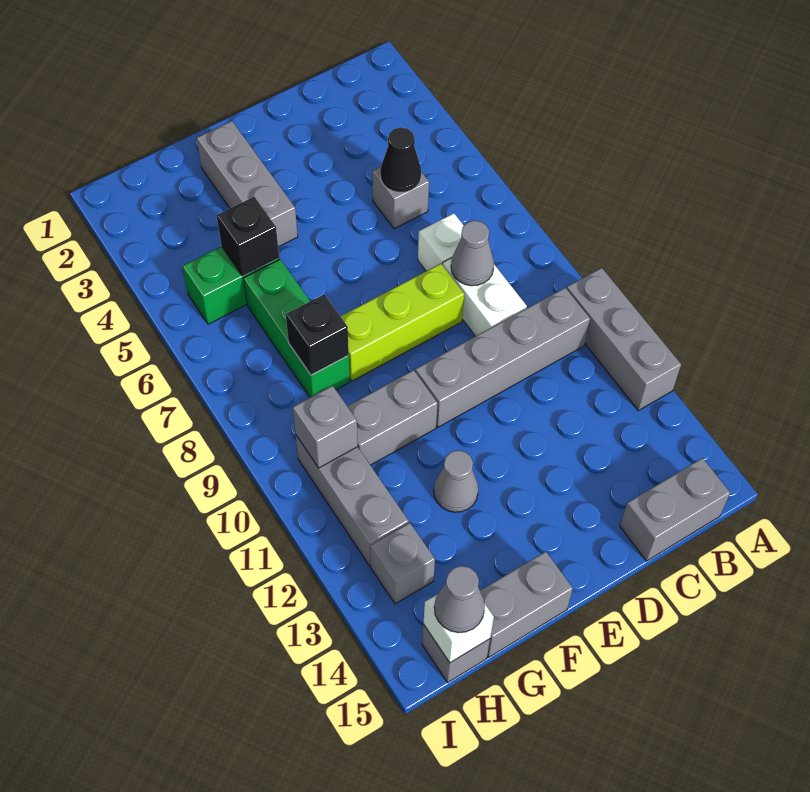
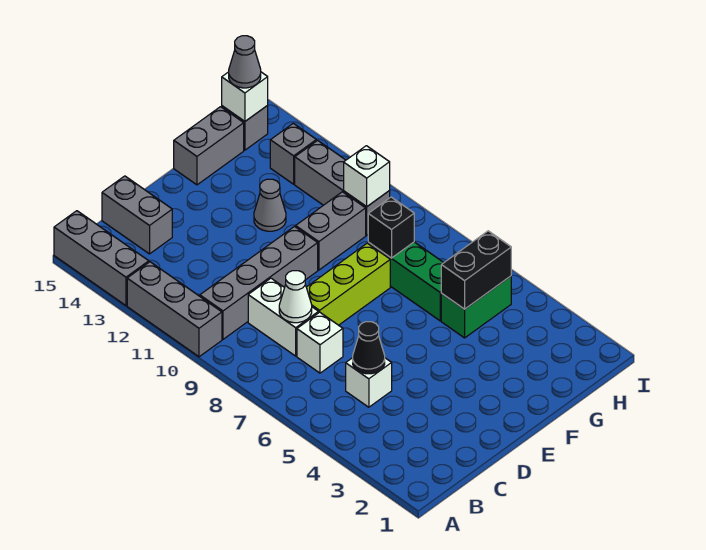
grey brick B15:C15 level 1 -> grey brick C14:C15 level 1
grey brick C5 level 1 -> white brick C5 level 1
grey cone C8 level 2 -> white cone C8 level 2
grey brick F2:F4 level 1 -> grey brick A13:A15 level 1
black brick G5 level 2 -> black brick G5:H5 level 2
grey brick H10 level 2 -> white brick H10 level 2

